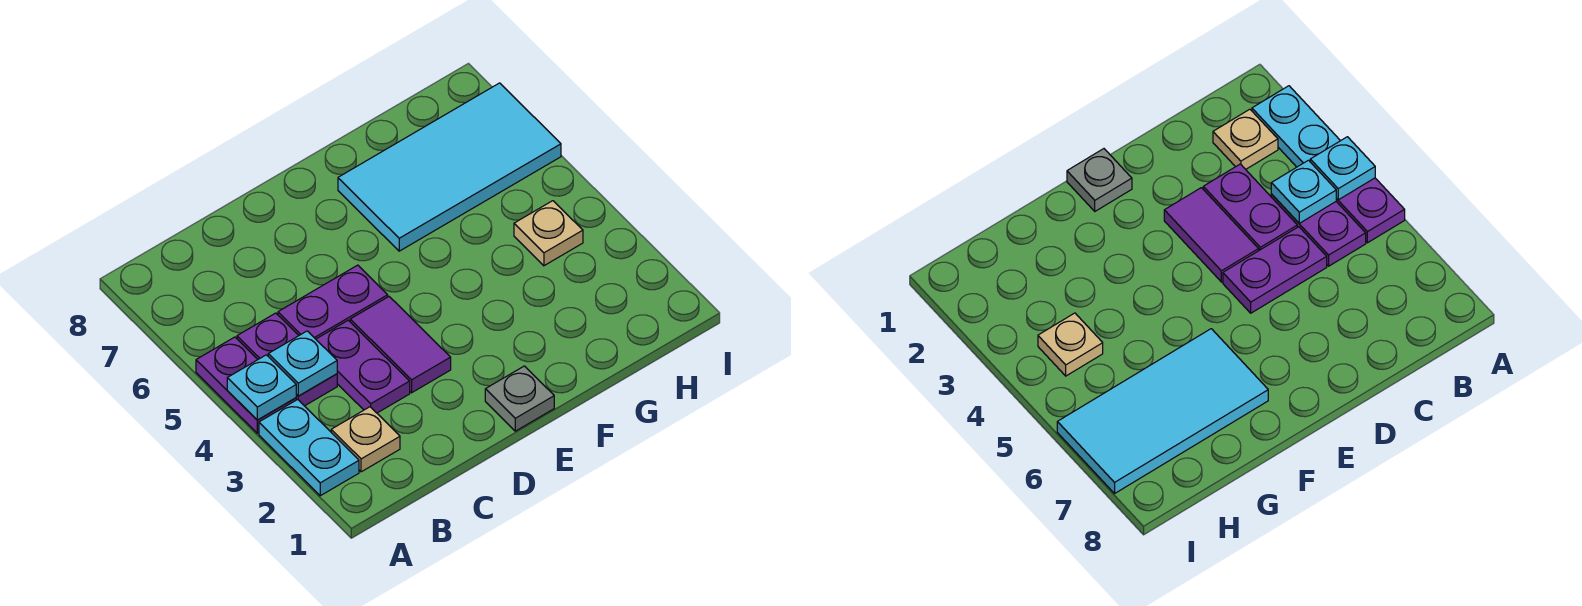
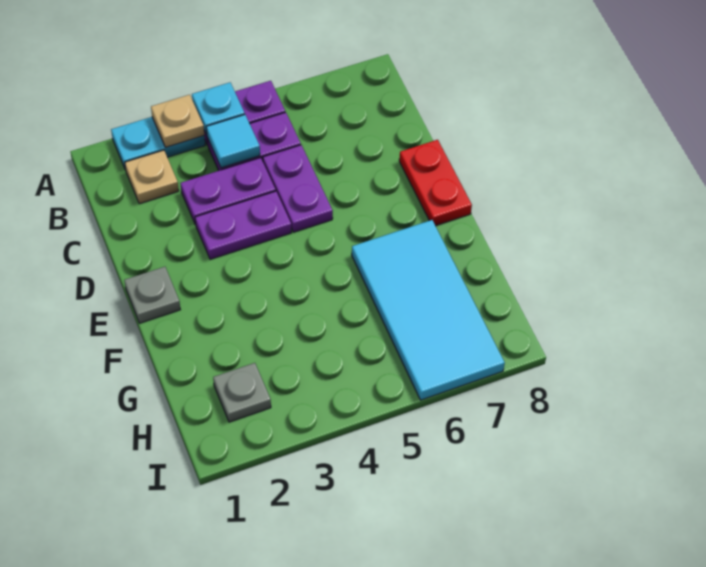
cyan plate B4 level 2 -> cyan tile B4 level 2
purple tile D3:D4 level 1 -> purple plate D3:D4 level 1
none -> red plate D8:E8 level 1
none -> grey plate H2 level 1
tan plate H4 level 1 -> tan plate A3 level 2

